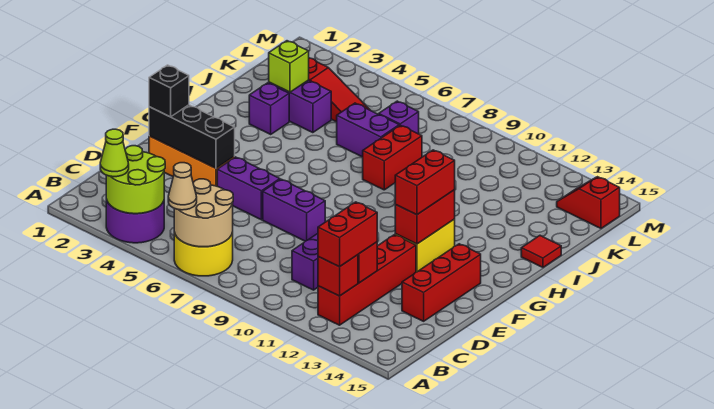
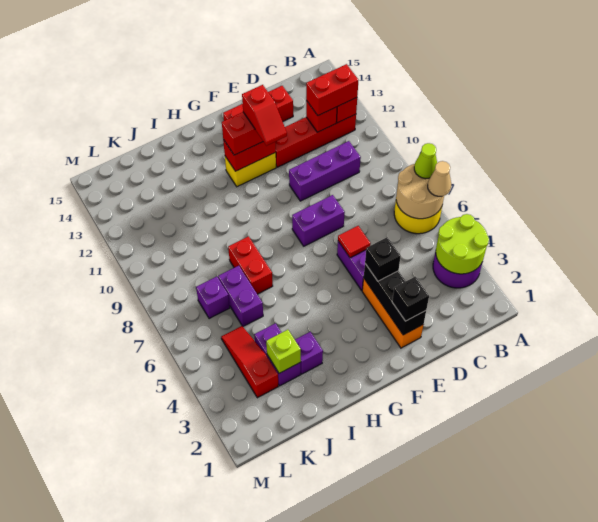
lime cone A3 level 3 -> lime cone A7 level 3
none -> black brick E4 level 3
purple brick E7:E8 level 1 -> purple brick E8:F8 level 1
red brick I8:J8 level 1 -> red brick I7:I8 level 1
red tile I15 level 1 -> red tile E6 level 2
red slope L14:L15 level 1 top 15 -> red slope F11:F12 level 4 top 12

